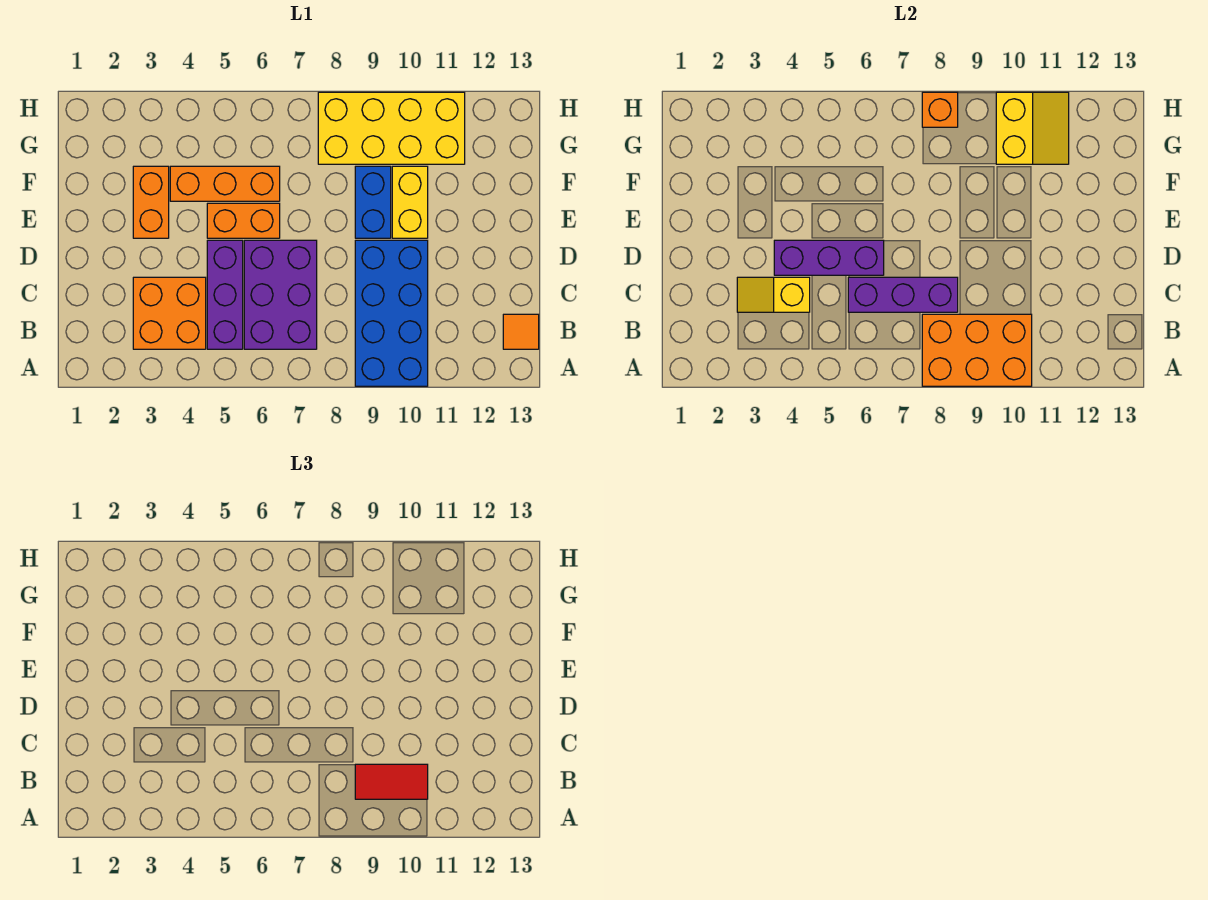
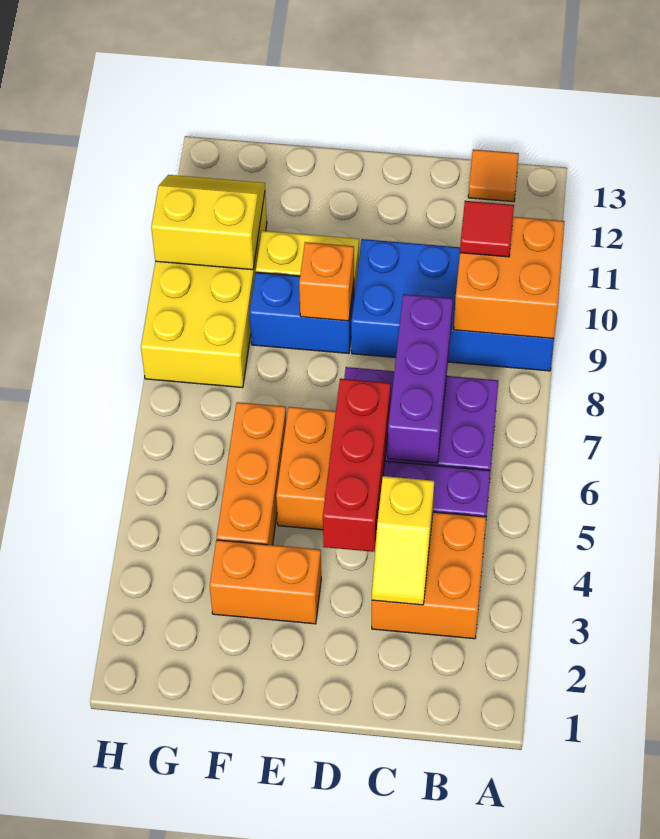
orange brick A8:B10 level 2 -> orange brick A9:B10 level 2
red tile B9:B10 level 3 -> red tile B10 level 3
purple brick D4:D6 level 2 -> red brick D4:D6 level 2
orange brick H8 level 2 -> orange brick E9 level 2

